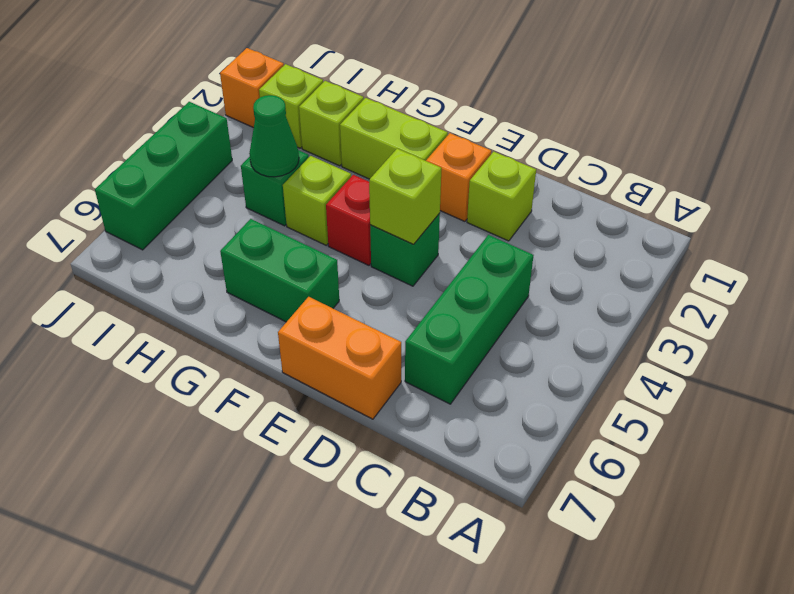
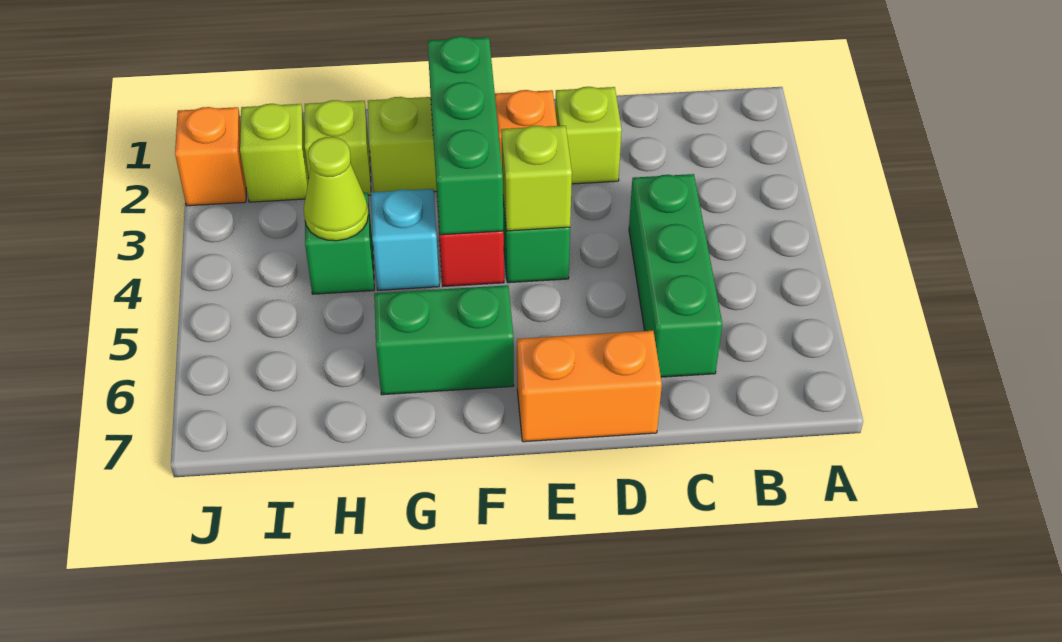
lime brick G4 level 1 -> cyan brick G4 level 1
green cone H4 level 2 -> lime cone H4 level 2
green brick J4:J6 level 1 -> green brick F2:F4 level 2

